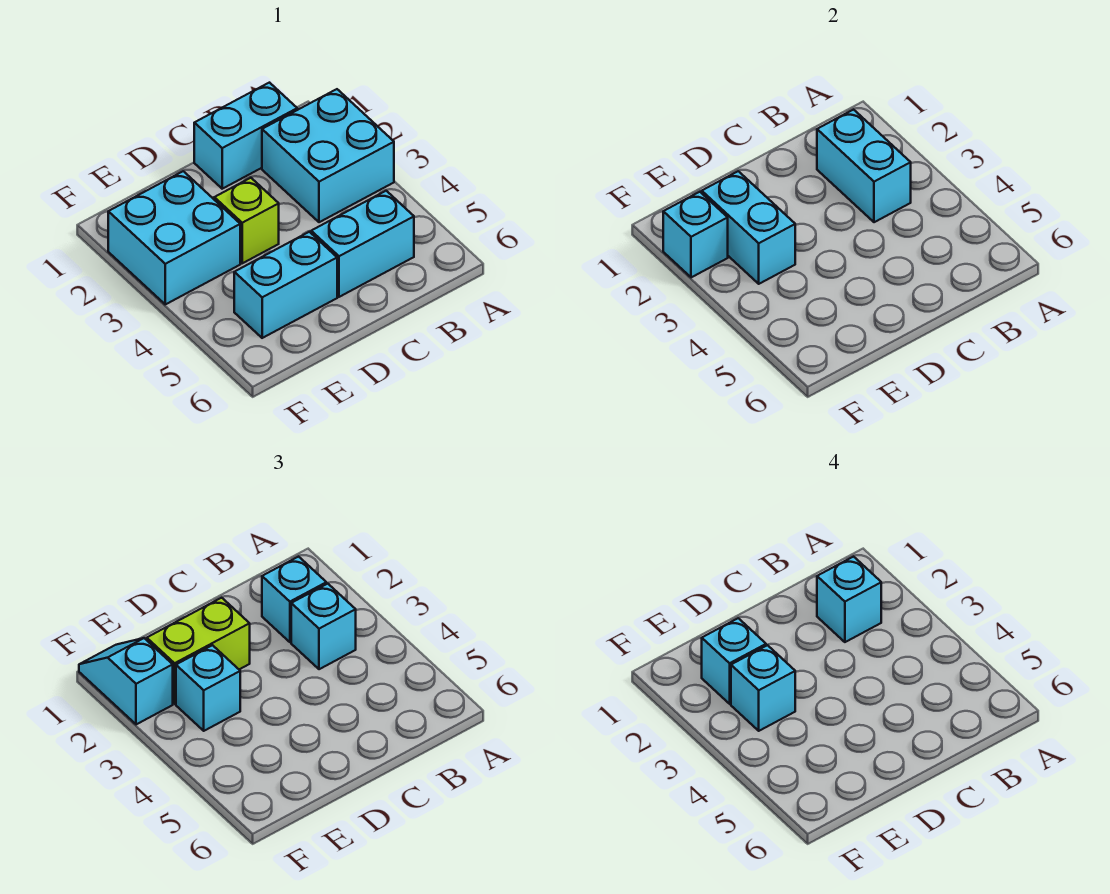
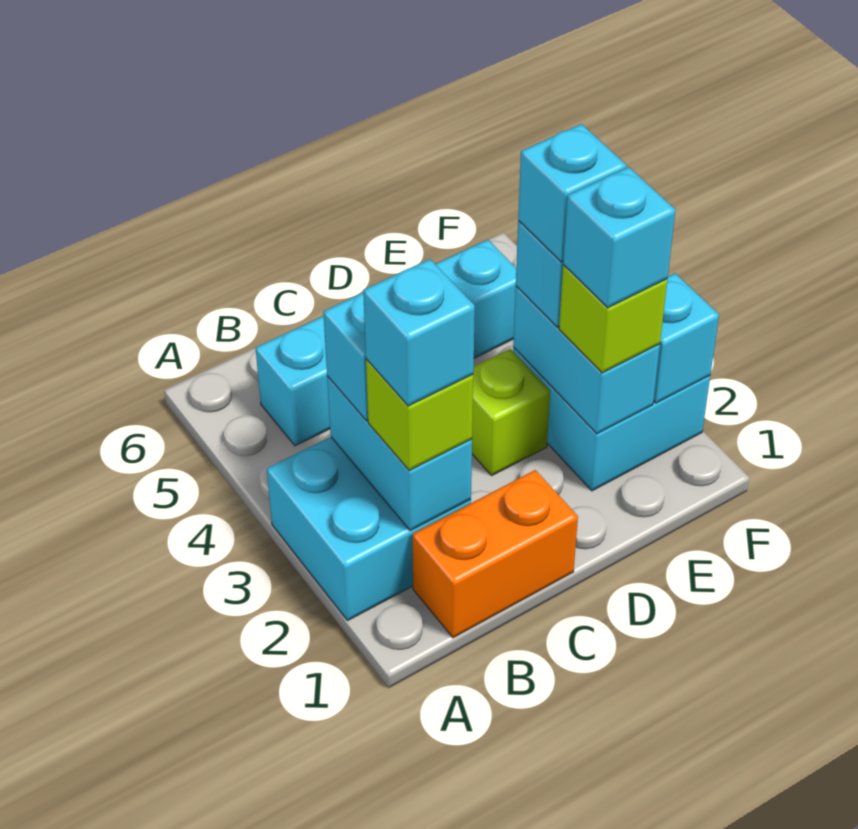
cyan brick B1:C1 level 1 -> orange brick B1:C1 level 1
cyan brick B2 level 3 -> lime brick B2 level 3
lime brick D2:E2 level 3 -> lime brick E2 level 3
cyan slope F1:F2 level 3 top 2 -> none

